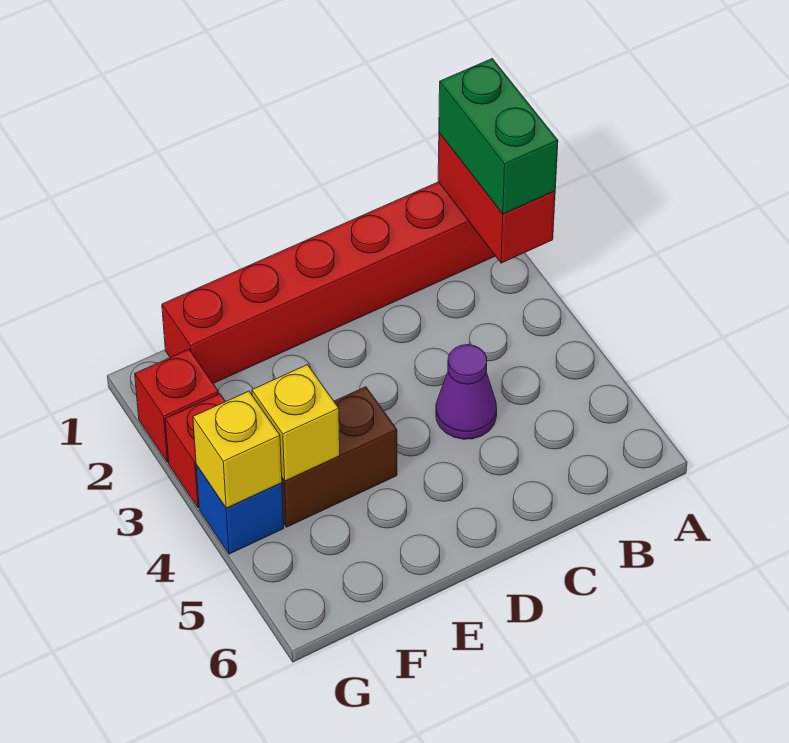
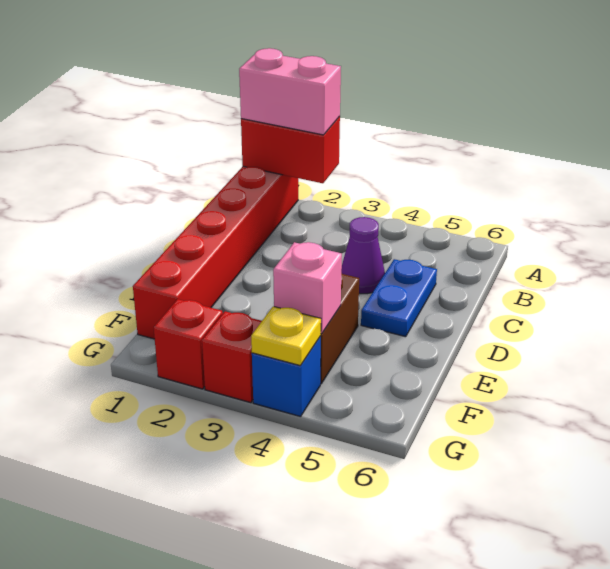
green brick A1:A2 level 3 -> pink brick A1:A2 level 3
none -> blue plate C5:D5 level 1
yellow brick F4 level 2 -> pink brick F4 level 2
yellow brick G4 level 2 -> yellow plate G4 level 2

